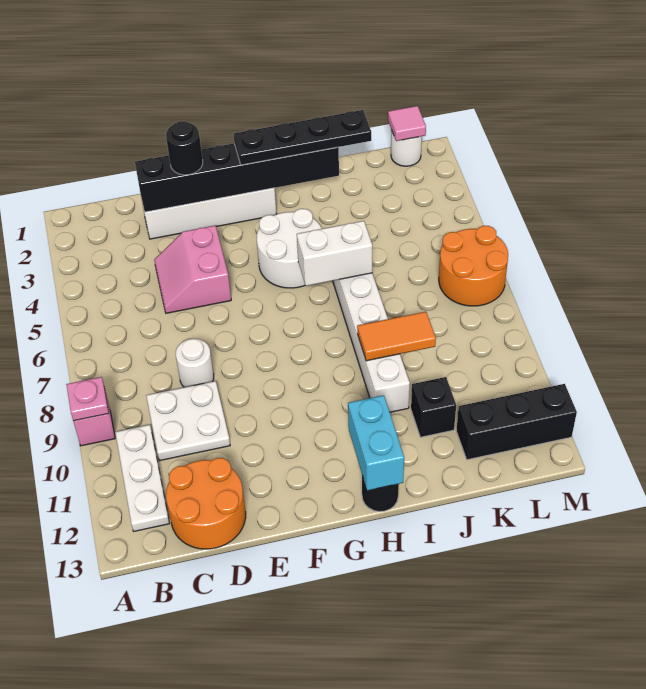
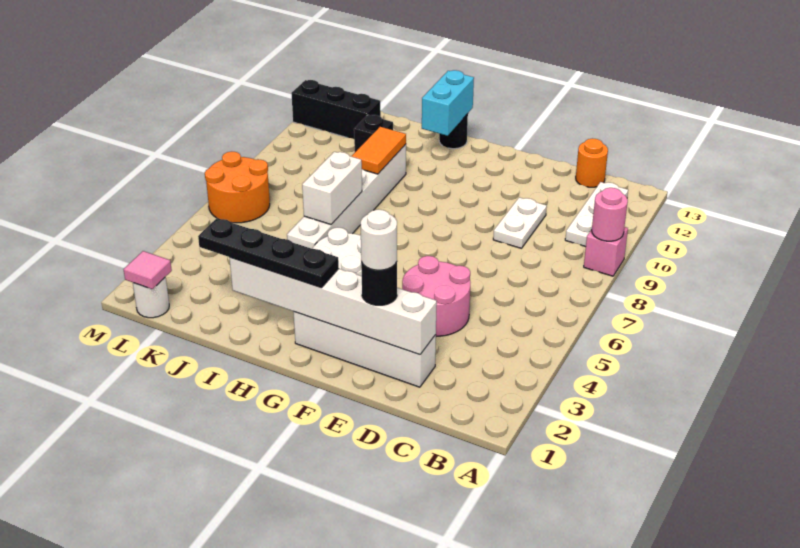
pink plate A9 level 2 -> pink round brick A9 level 2
white plate C9:D10 level 1 -> white plate D9:D10 level 1
orange round brick C12:D13 level 1 -> orange round brick C13 level 1
black brick D2:I2 level 2 -> white brick D2:I2 level 2
pink slope D4:E5 level 1 top E -> pink round brick D4:E5 level 1
white round brick D8 level 1 -> white round brick E2 level 4
white brick H6:I6 level 2 -> white brick I6:I7 level 2
orange tile I9:J9 level 2 -> orange tile I9:I10 level 2

